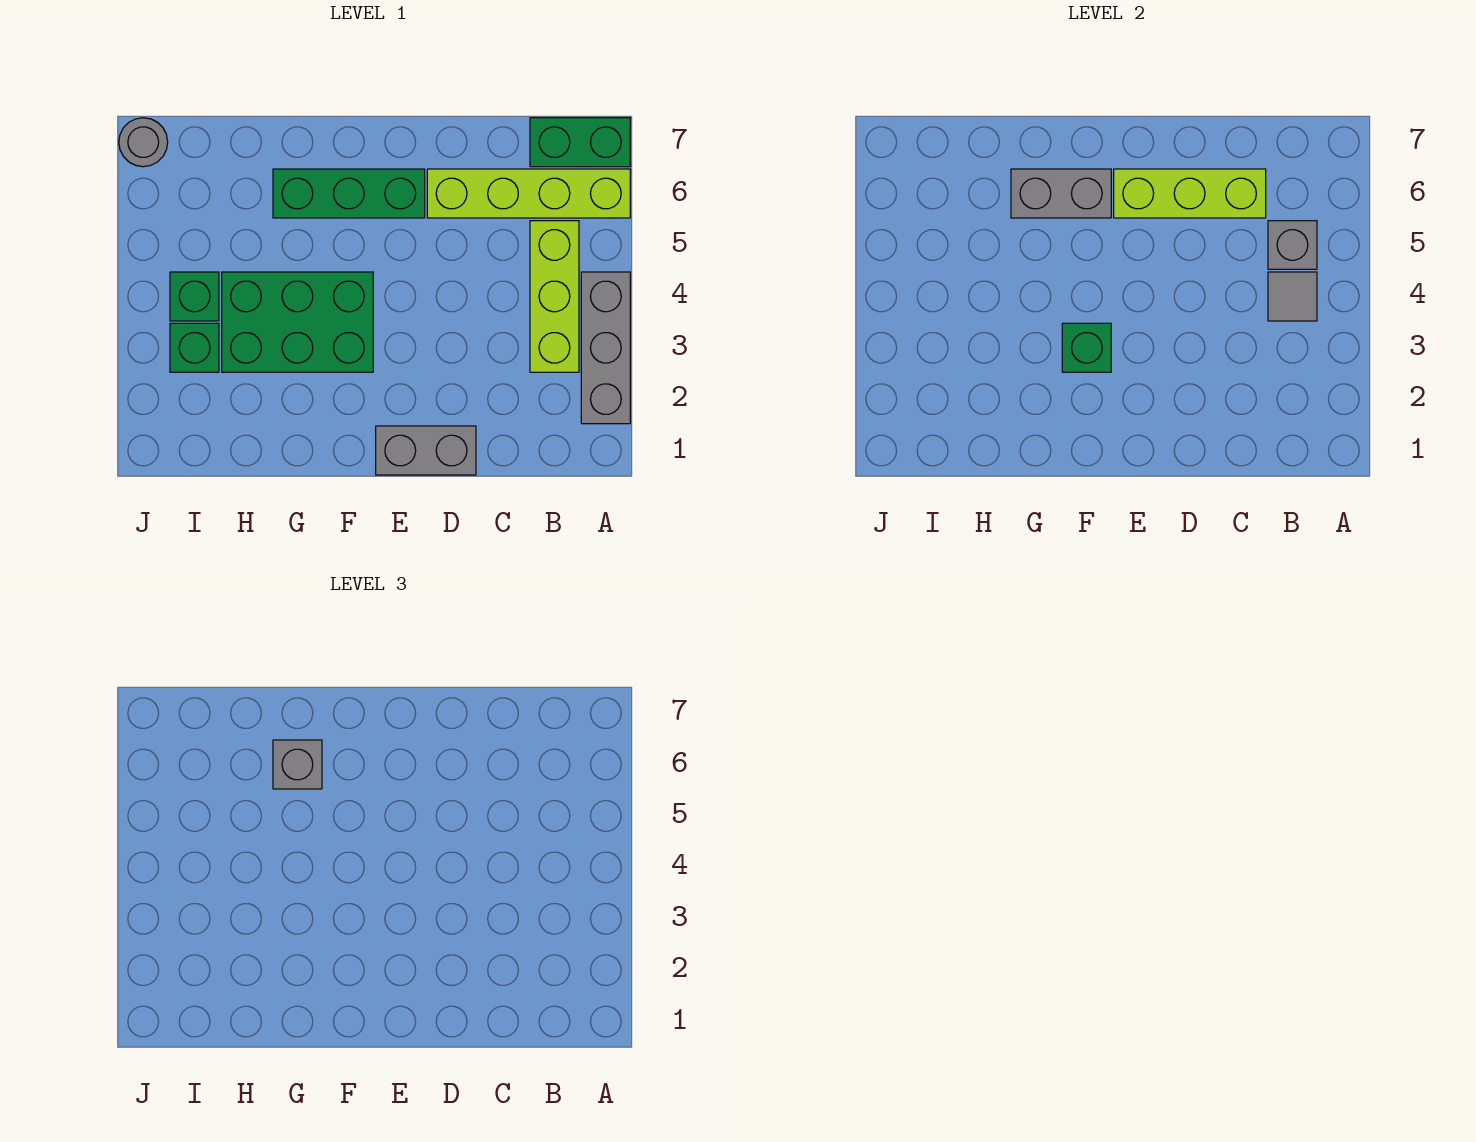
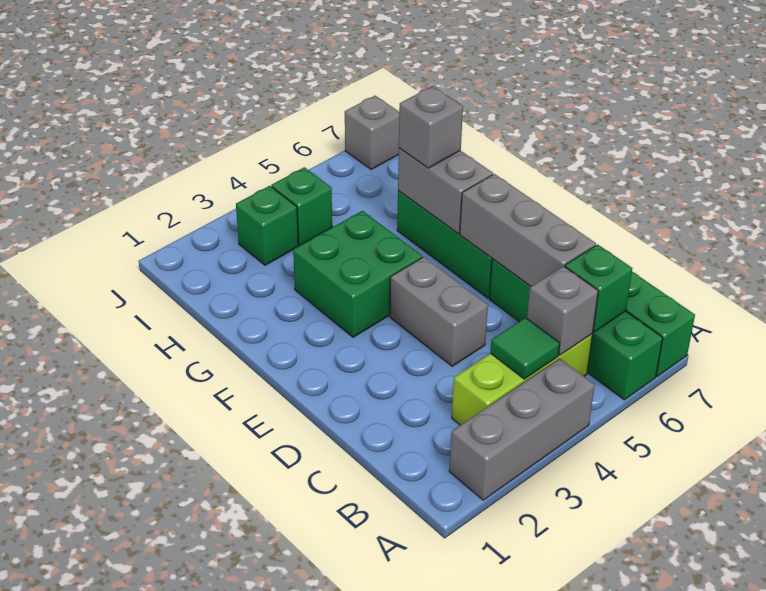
lime brick A6:D6 level 1 -> green brick A6:D6 level 1
grey tile B4 level 2 -> green tile B4 level 2
lime brick C6:E6 level 2 -> grey brick C6:E6 level 2
grey brick D1:E1 level 1 -> grey brick D4:E4 level 1
green brick F3:H4 level 1 -> green brick F3:G4 level 1
green brick F3 level 2 -> green brick B6 level 2
grey round brick J7 level 1 -> grey brick J7 level 1

